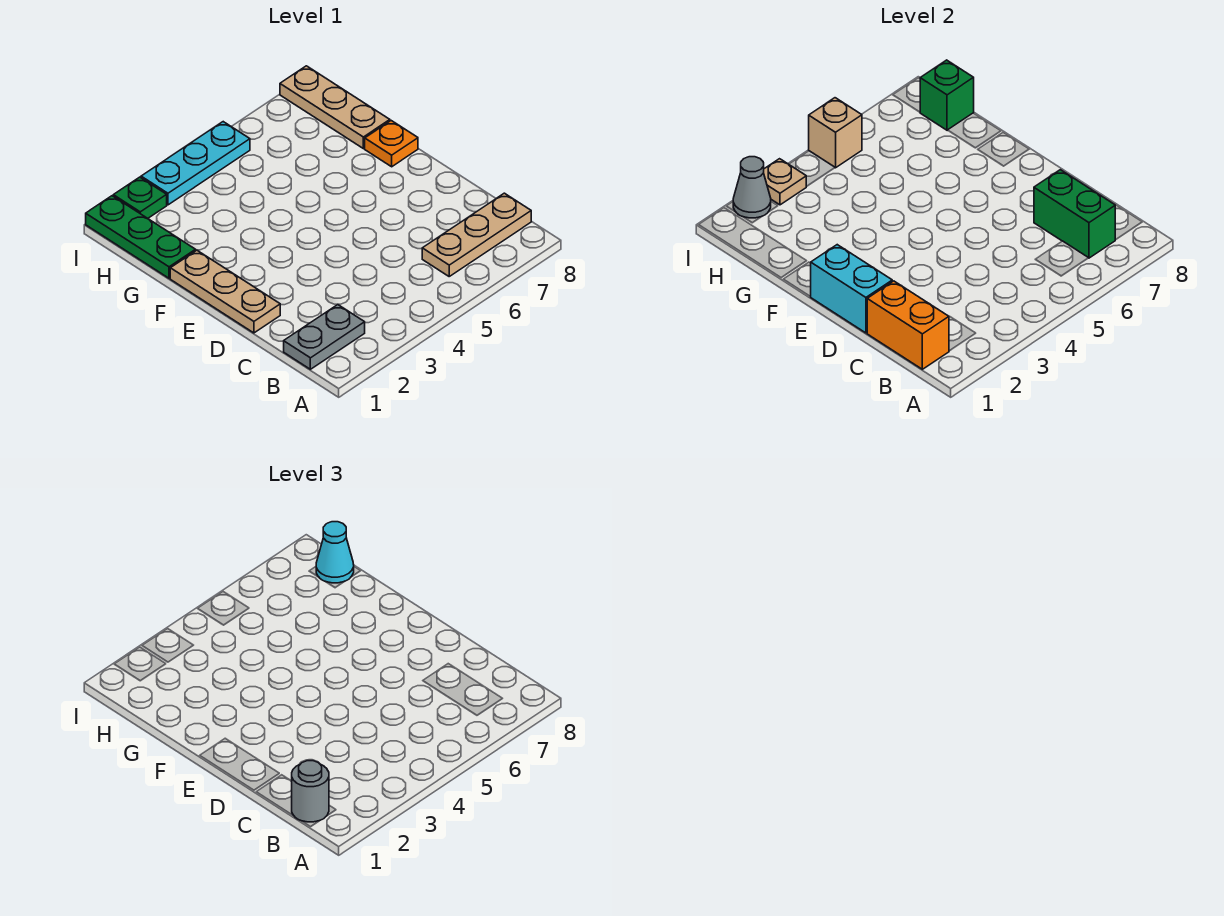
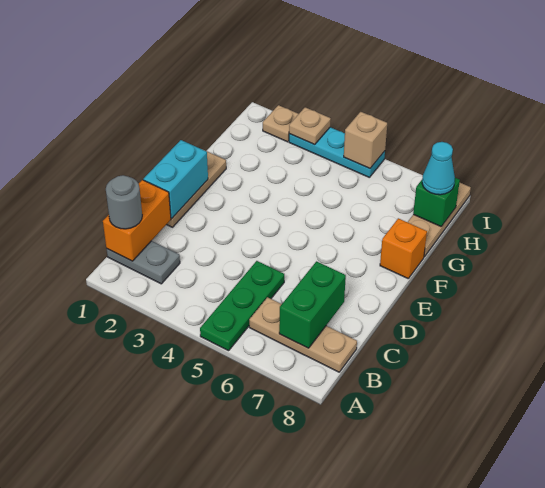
orange plate F8 level 1 -> orange brick F8 level 1
green plate G1:I1 level 1 -> green plate A5:C5 level 1
green plate I2 level 1 -> tan plate I2 level 1
grey cone I2 level 2 -> none

